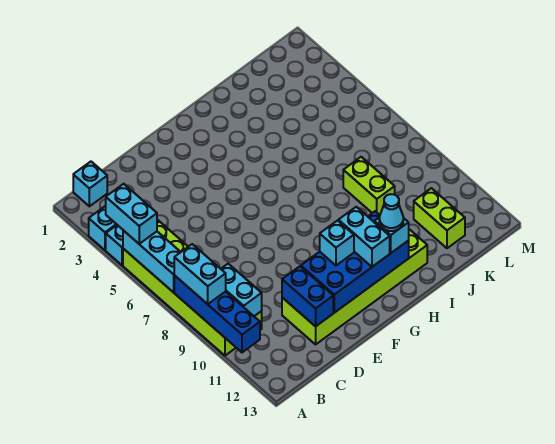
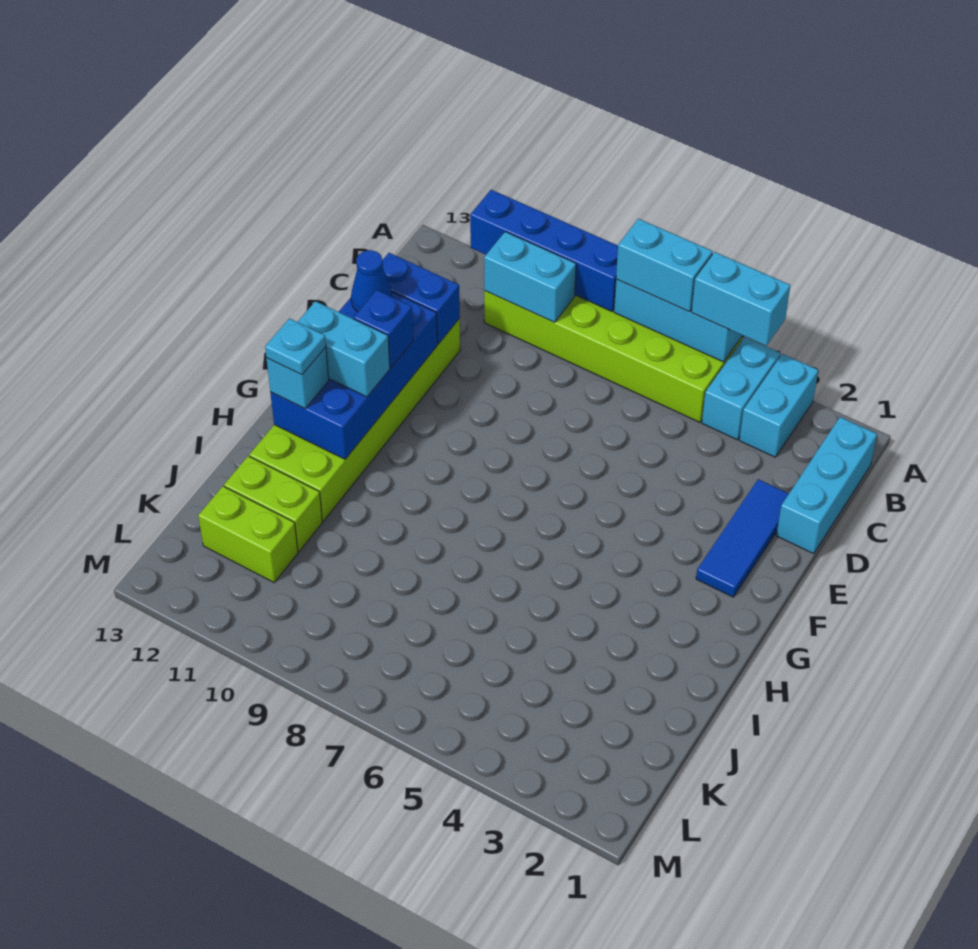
cyan brick A8:A9 level 3 -> cyan brick A6:A7 level 3
cyan brick B1 level 1 -> cyan brick B1:D1 level 1
none -> blue tile D2:F2 level 1
none -> blue cone E12 level 3
cyan brick F11 level 3 -> blue brick F11 level 3
cyan cone H12 level 4 -> cyan plate H12 level 4
lime brick J8:J9 level 1 -> lime brick J11:J12 level 1

